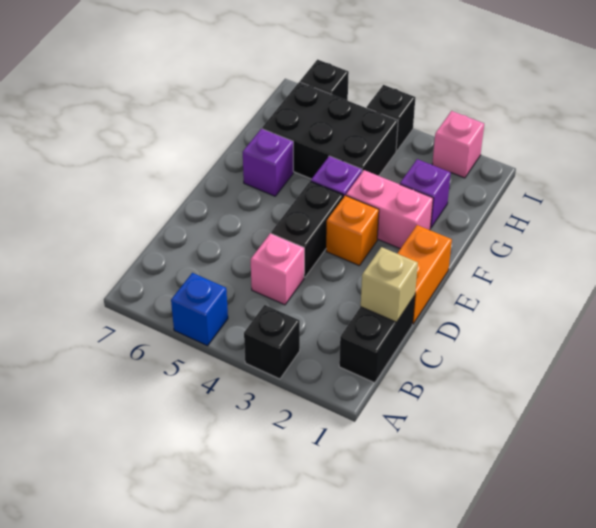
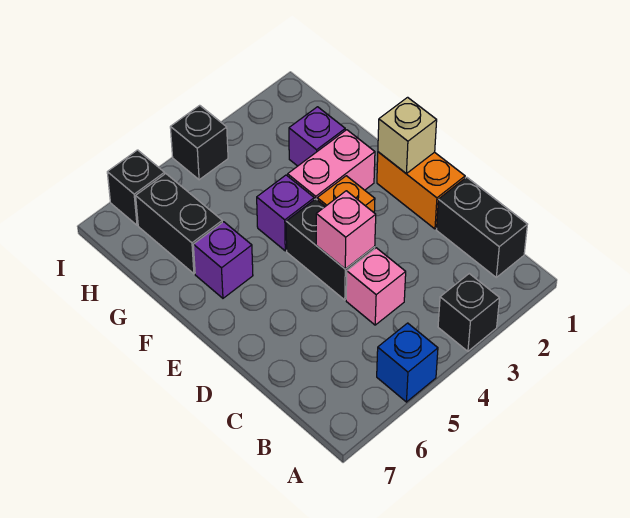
tan brick C1 level 2 -> tan brick E1 level 2
black brick G4:H6 level 1 -> black brick G6:H6 level 1
pink brick I2 level 1 -> pink brick D4 level 2

